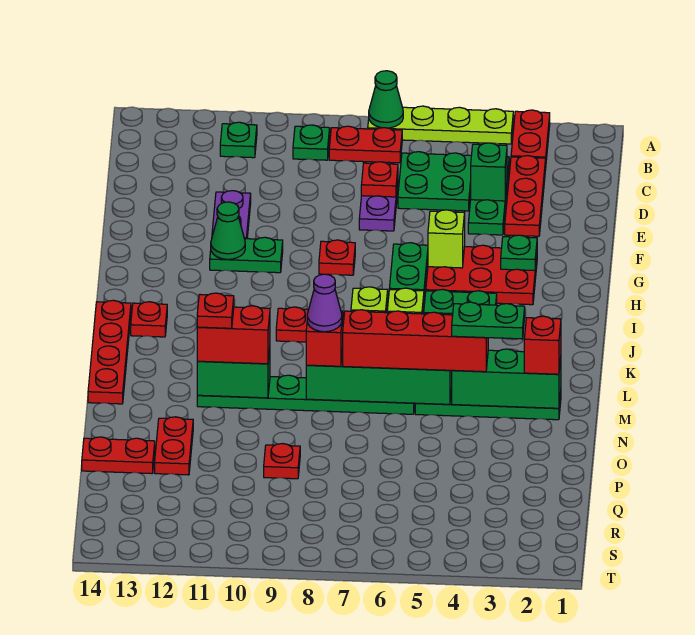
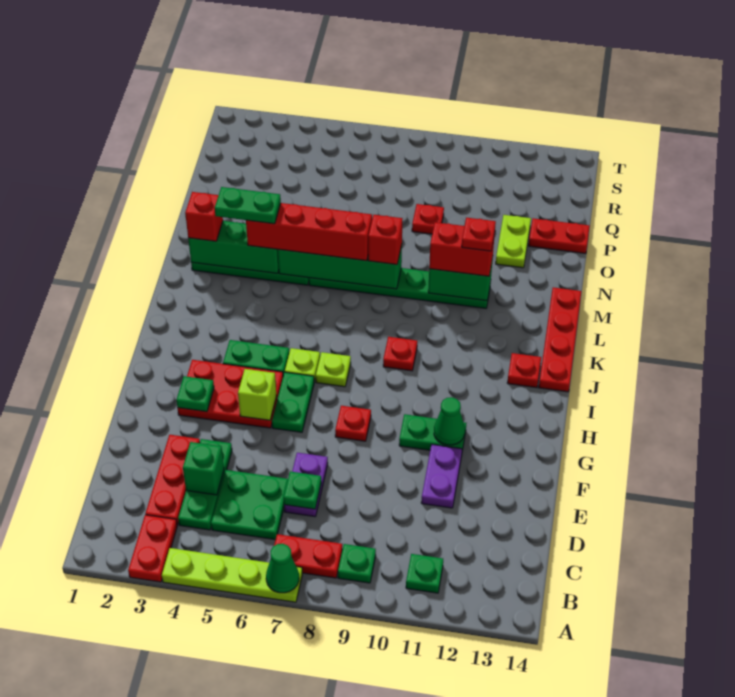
red plate D7 level 2 -> green plate D7 level 2
purple cone M8 level 4 -> none
red plate O12:P12 level 1 -> lime plate O12:P12 level 1

